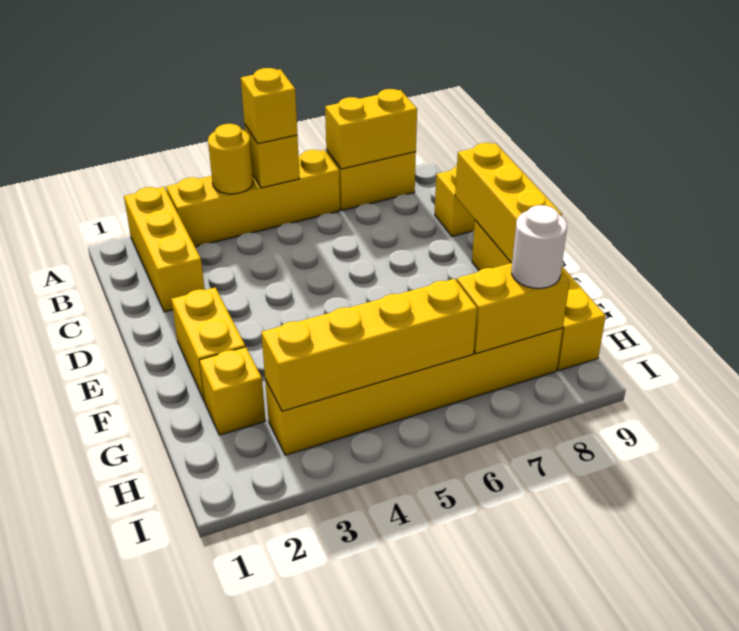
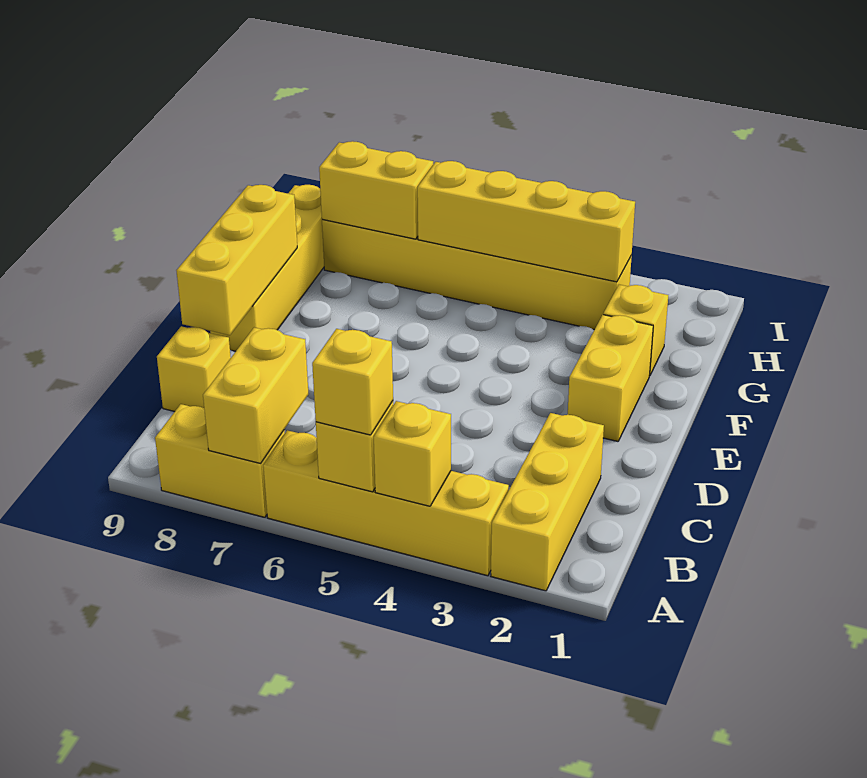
yellow round brick A4 level 2 -> yellow brick A4 level 2
yellow brick A7:A8 level 2 -> yellow brick A7:B7 level 2
white round brick H8 level 3 -> none

